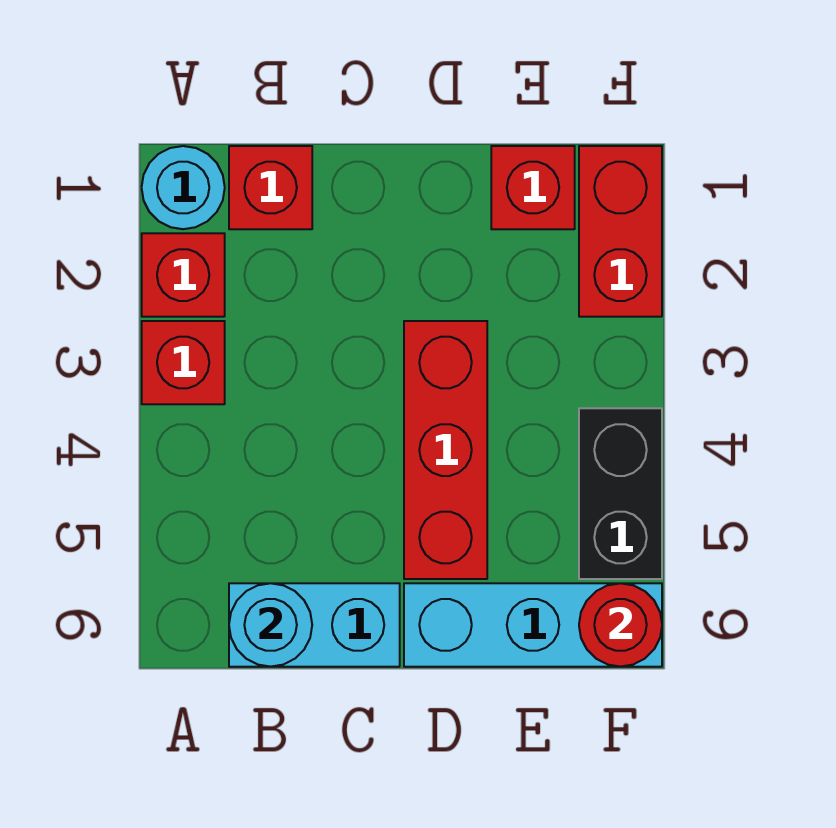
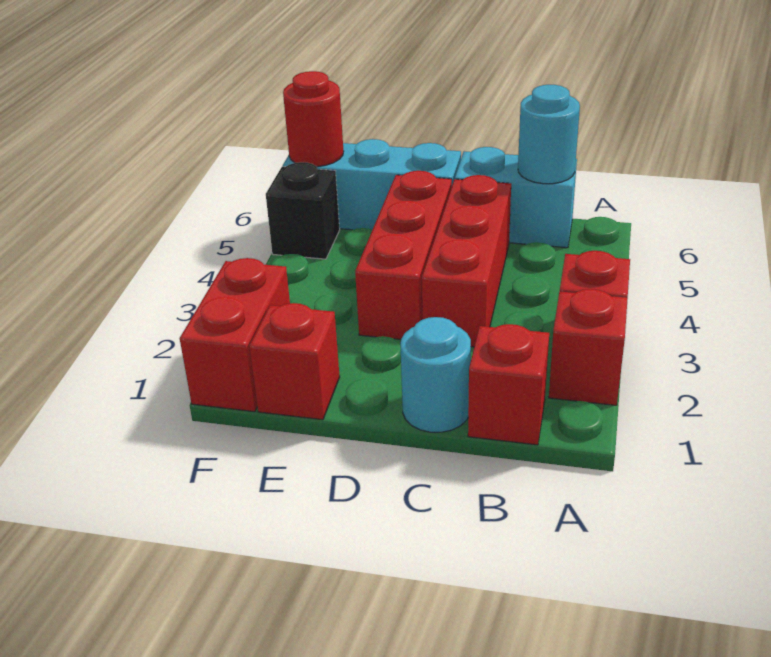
cyan round brick A1 level 1 -> cyan round brick C1 level 1
none -> red brick C3:C5 level 1
black brick F4:F5 level 1 -> black brick F5 level 1

